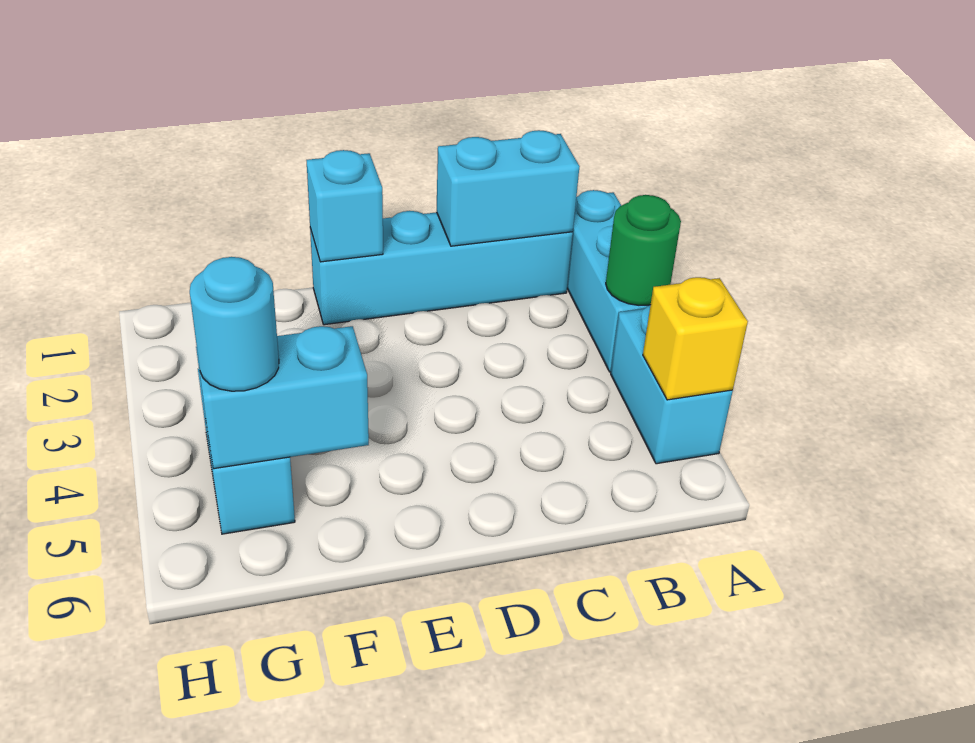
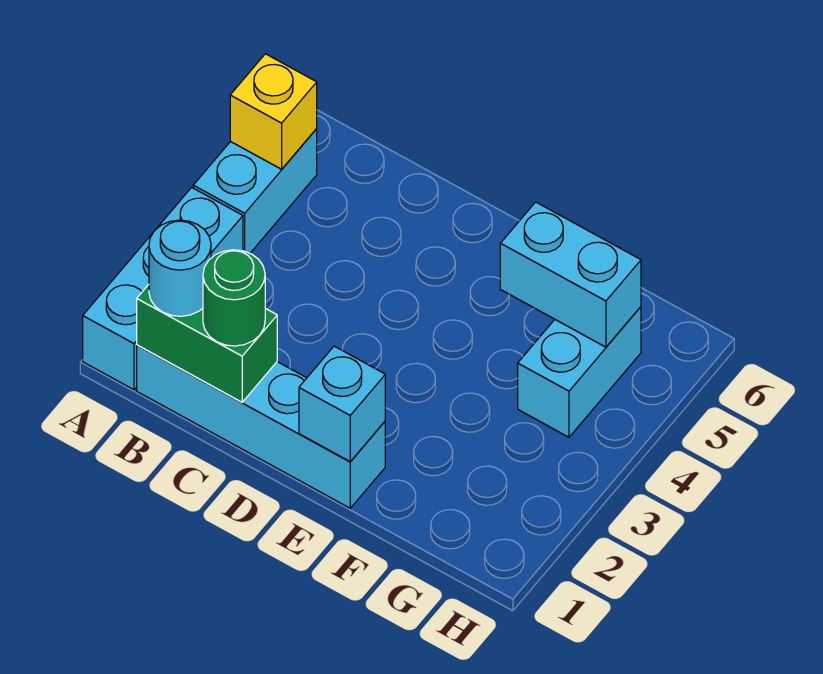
green round brick A3 level 2 -> green round brick C1 level 3
cyan brick B1:C1 level 2 -> green brick B1:C1 level 2
cyan round brick G5 level 3 -> cyan round brick B1 level 3

